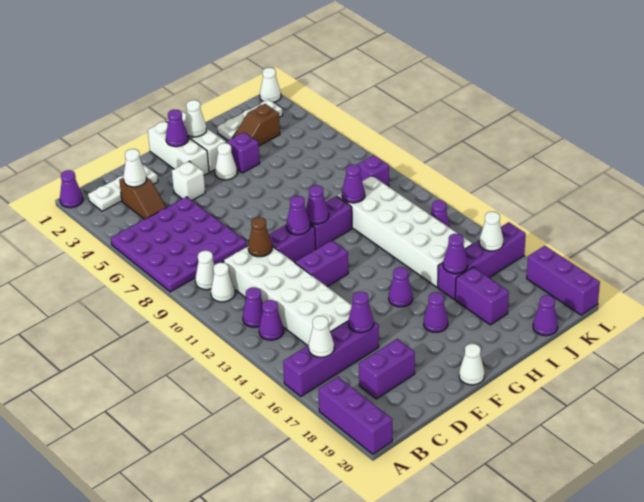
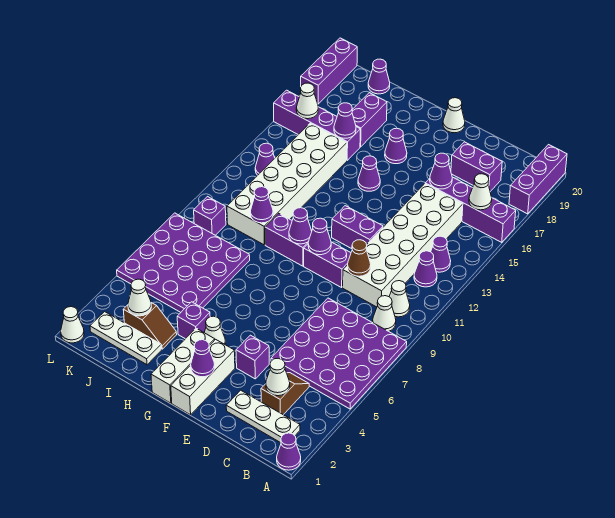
white brick E4 level 1 -> purple brick E4 level 1
white cone G2 level 2 -> white cone J3 level 2
none -> purple plate I5:L8 level 1

